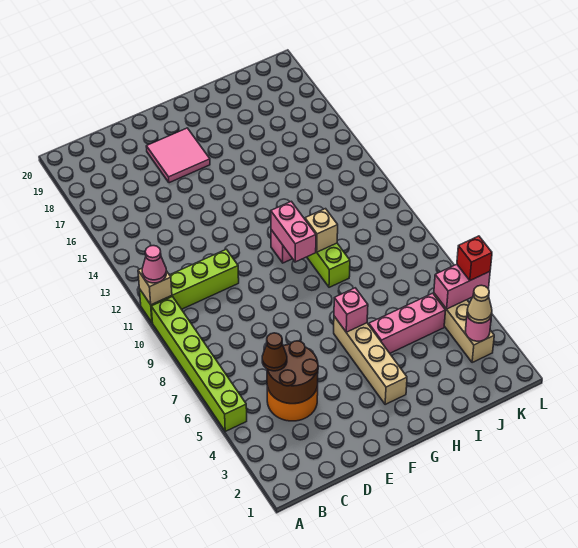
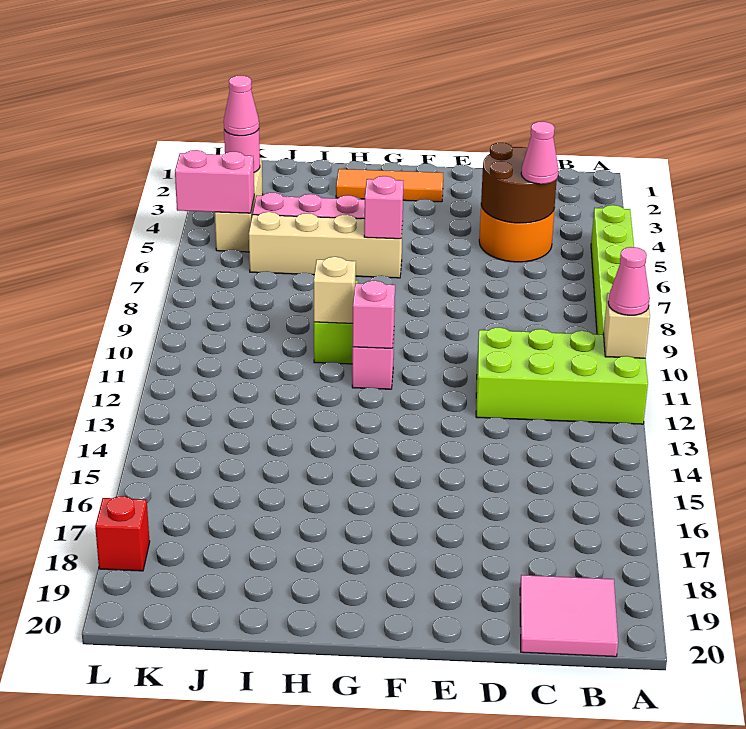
lime brick A11:D11 level 1 -> lime brick A11:D12 level 1
brown cone C5 level 3 -> pink cone C5 level 3
pink tile E17:F18 level 1 -> pink tile B19:C20 level 1
none -> orange tile F2:H2 level 1
tan brick G3:G6 level 1 -> tan brick G6:J6 level 1
pink brick G10:G11 level 2 -> pink brick G11 level 2
tan cone K3 level 3 -> pink cone K3 level 3
red brick L5 level 3 -> red brick L18 level 1

